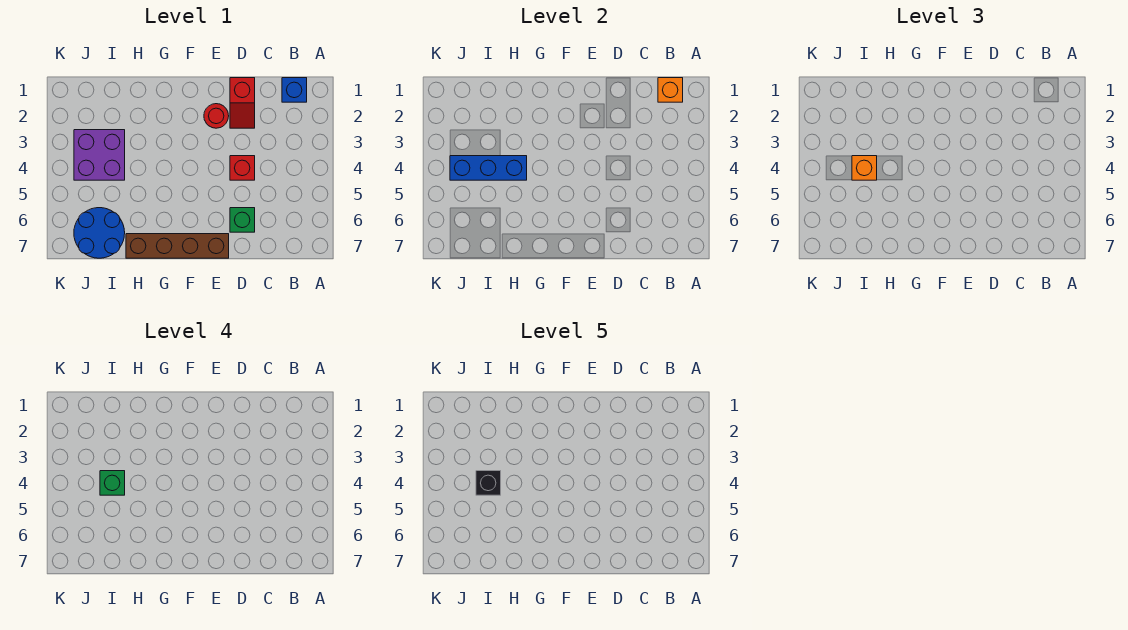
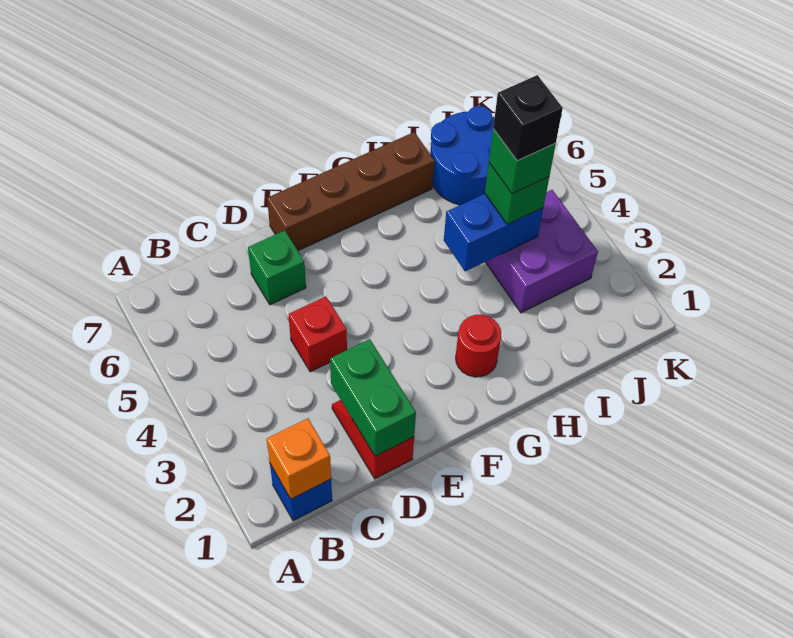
none -> green brick D1:D2 level 2
red round brick E2 level 1 -> red round brick G2 level 1
blue brick H4:J4 level 2 -> blue brick H4:I4 level 2
orange brick I4 level 3 -> green brick I4 level 3

